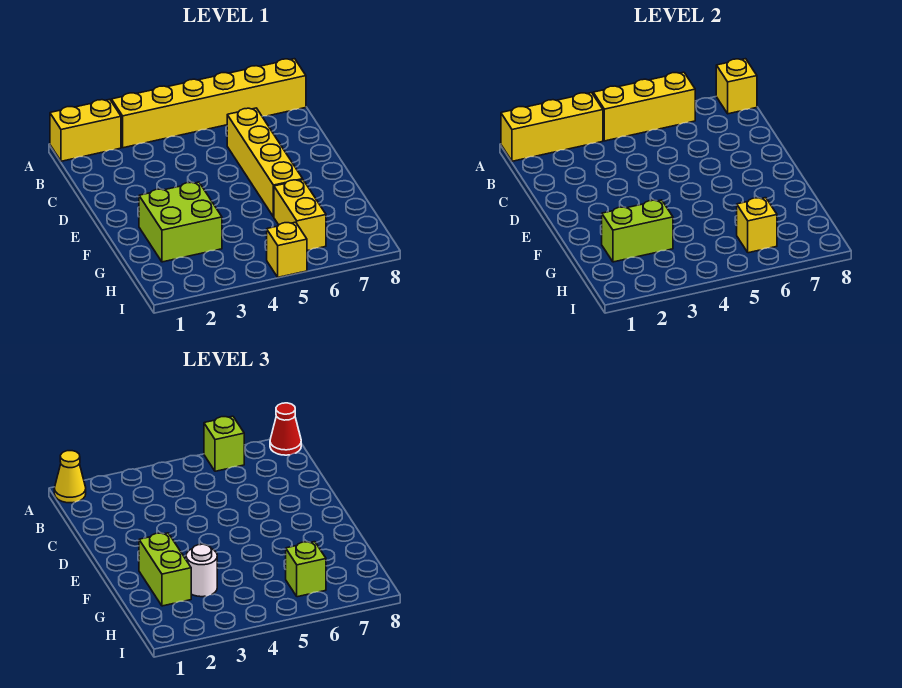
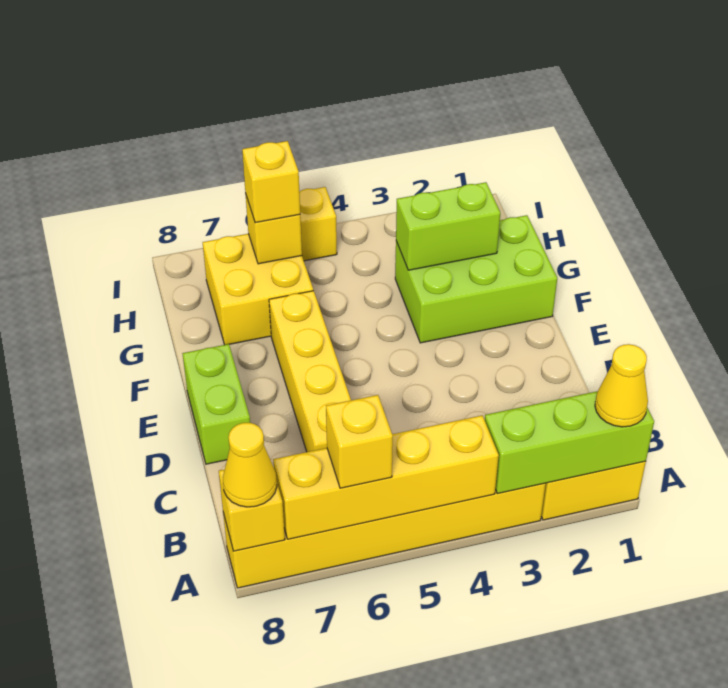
yellow brick A1:A3 level 2 -> lime brick A1:A3 level 2
yellow brick A4:A6 level 2 -> yellow brick A4:A7 level 2
lime brick A6 level 3 -> yellow brick A6 level 3
red cone A8 level 3 -> yellow cone A8 level 3
lime brick F2:G3 level 1 -> lime brick F1:G3 level 1
lime brick F2:G2 level 3 -> lime brick D8:E8 level 1
white round brick G3 level 3 -> none
yellow brick G6:H6 level 1 -> yellow brick G6:H7 level 1
lime brick H6 level 3 -> yellow brick H6 level 3

